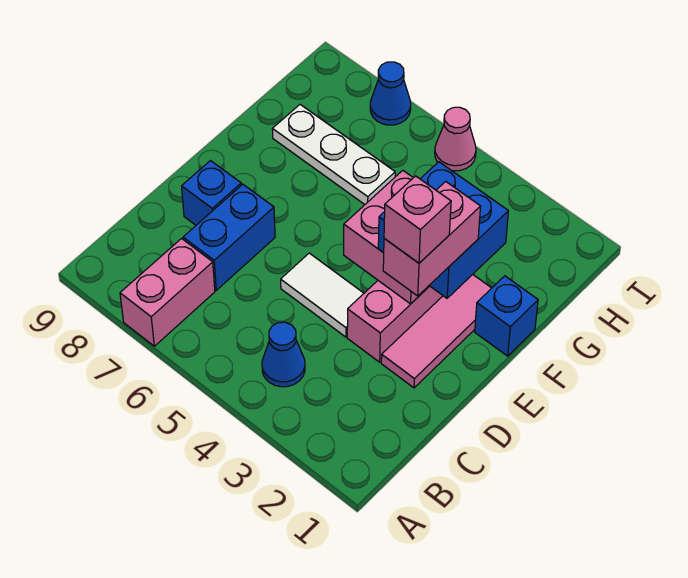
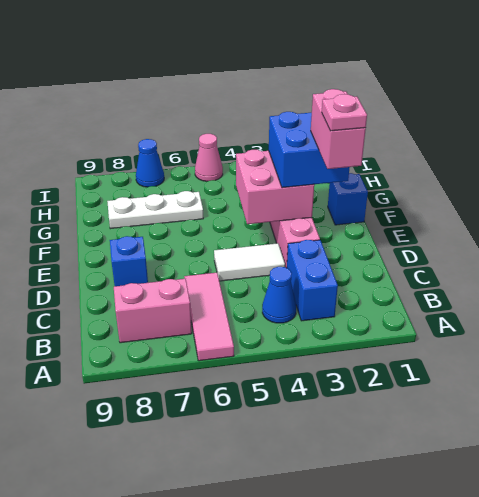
pink brick A7:B7 level 1 -> pink brick B7:B8 level 1
blue brick C7:D7 level 1 -> blue brick B3:C3 level 1
pink tile D2:F2 level 1 -> pink tile A6:C6 level 1
pink brick D2 level 5 -> pink plate D2 level 5

